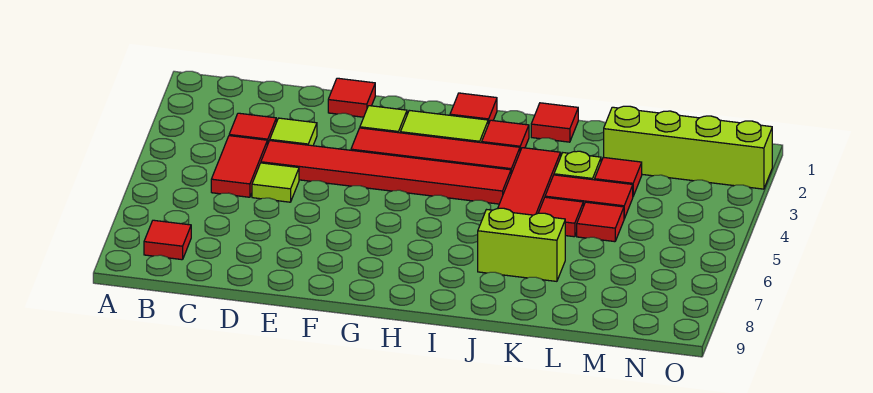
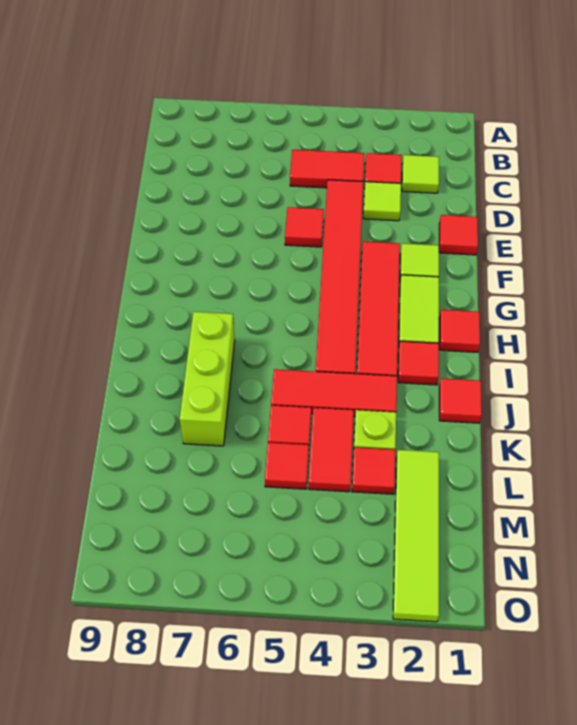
red tile B8 level 1 -> red tile E5 level 1
lime tile D5 level 1 -> lime tile C2 level 1
lime brick J7:K7 level 1 -> lime brick I7:K7 level 1
lime brick L2:O2 level 1 -> lime tile L2:O2 level 1

